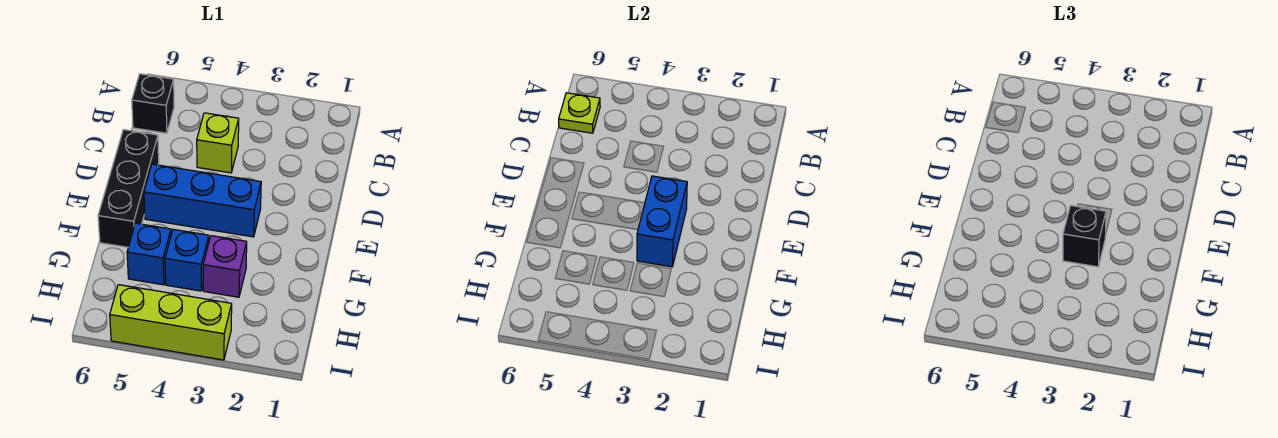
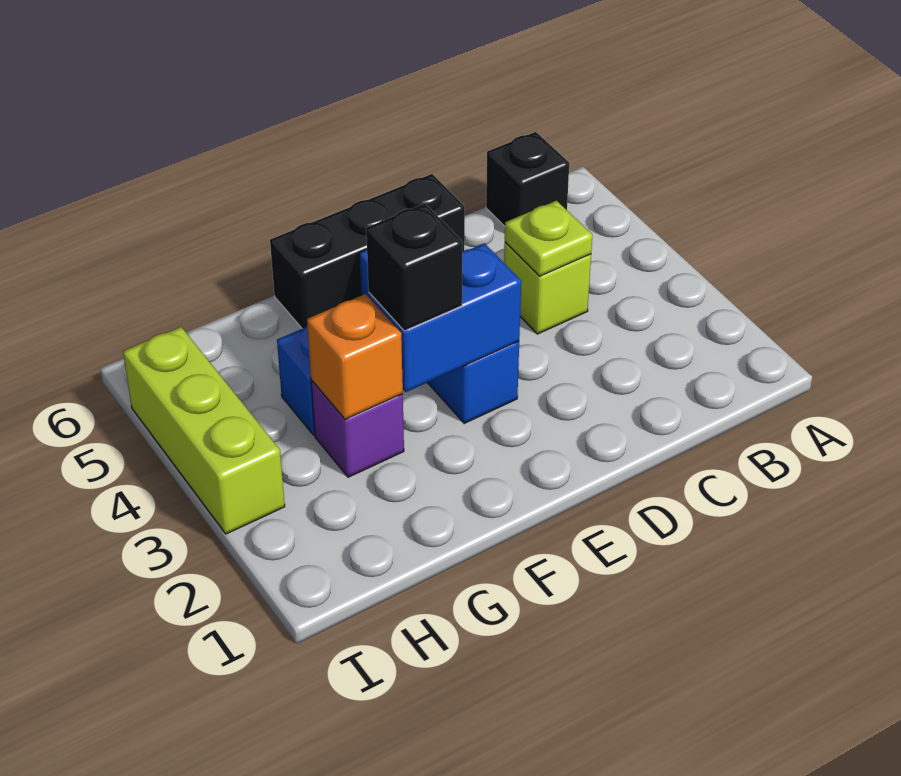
lime plate B6 level 2 -> lime plate C4 level 2
none -> orange brick G3 level 2
blue brick G5 level 1 -> none

